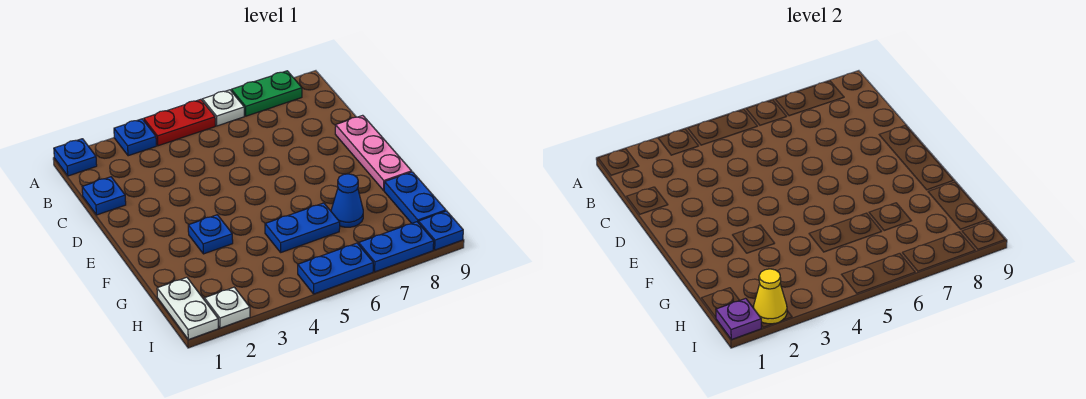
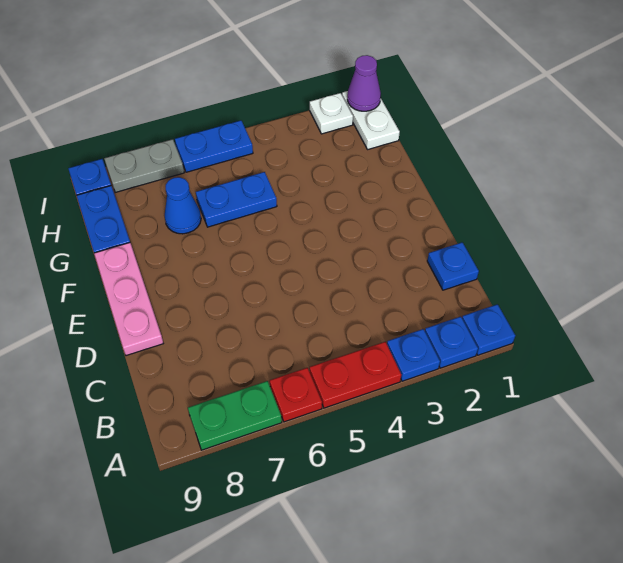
white plate A6 level 1 -> red plate A6 level 1
blue plate F3 level 1 -> blue plate A2 level 1
purple plate I1 level 2 -> purple cone I1 level 2
yellow cone I2 level 2 -> none
blue plate I7:I8 level 1 -> grey plate I7:I8 level 1

